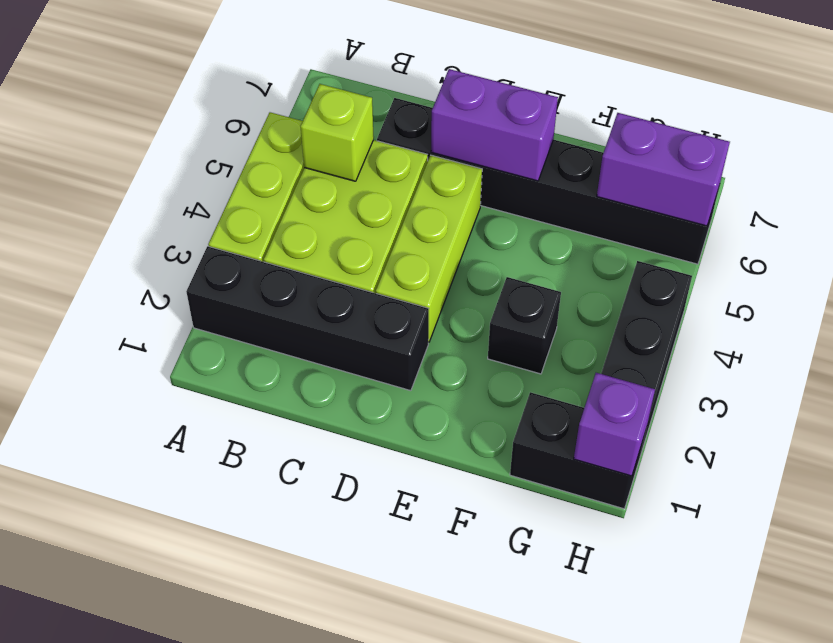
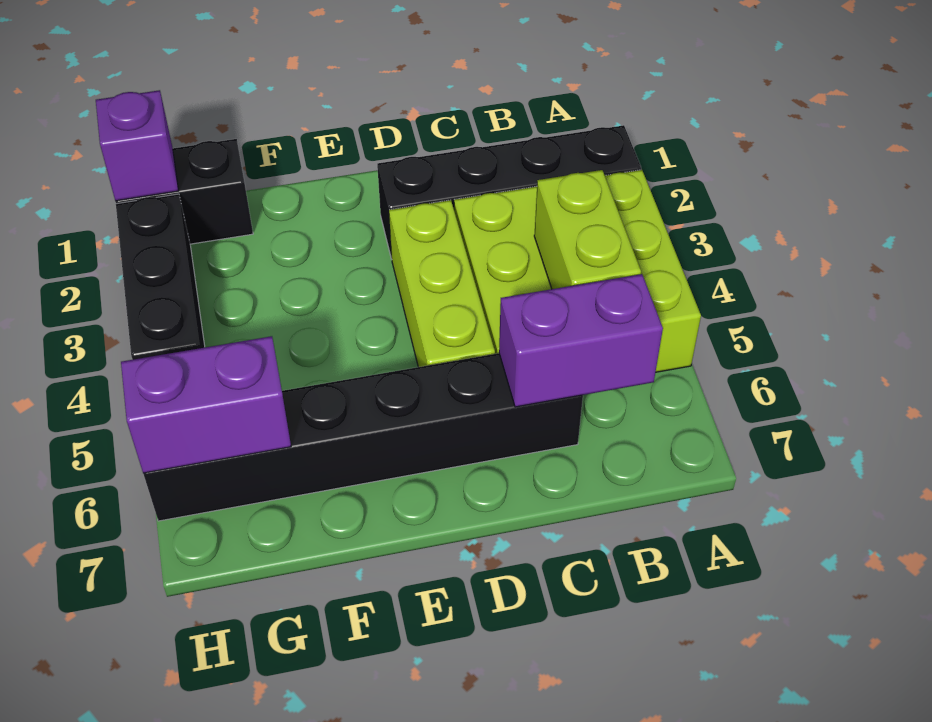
lime brick B5 level 2 -> lime brick B4:B5 level 2
purple brick D6:E6 level 2 -> purple brick B6:C6 level 2
black brick F3 level 1 -> none

